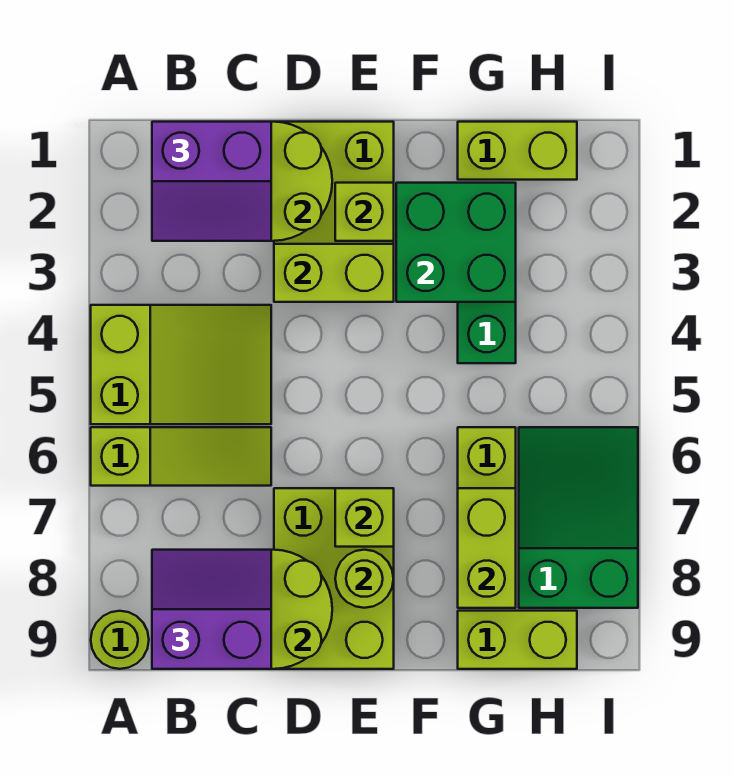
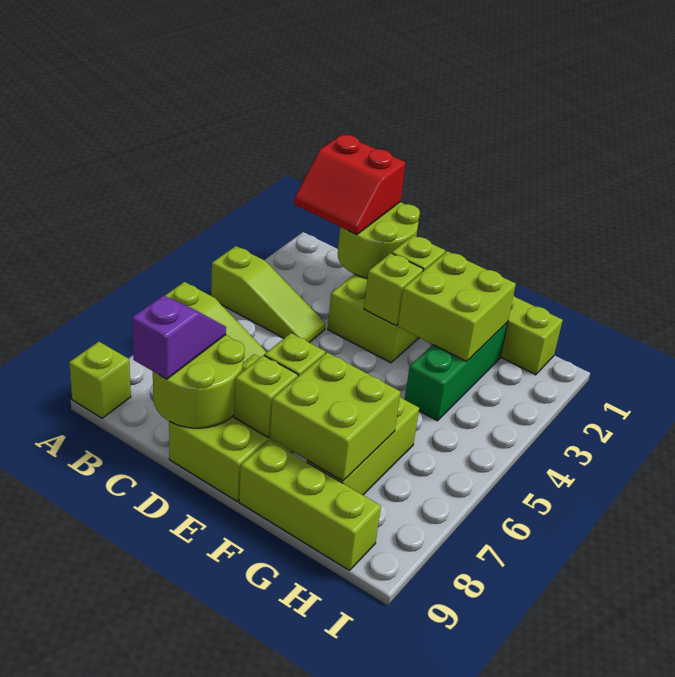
lime slope A4:C5 level 1 top A -> lime slope A4:C4 level 1 top A
lime round brick A9 level 1 -> lime brick A9 level 1
purple slope B1:C2 level 3 top 1 -> red slope B1:C2 level 3 top 1
purple slope B8:C9 level 3 top 9 -> purple slope C8:C9 level 3 top 9
lime brick D3:E3 level 2 -> lime brick E3 level 2
lime round brick E8 level 2 -> lime brick E8 level 2
green brick F2:G3 level 2 -> lime brick F2:G3 level 2
lime brick G7:G8 level 2 -> lime brick F7:G8 level 2
lime brick G9:H9 level 1 -> lime brick F9:H9 level 1
green slope H6:I8 level 1 top 8 -> none

